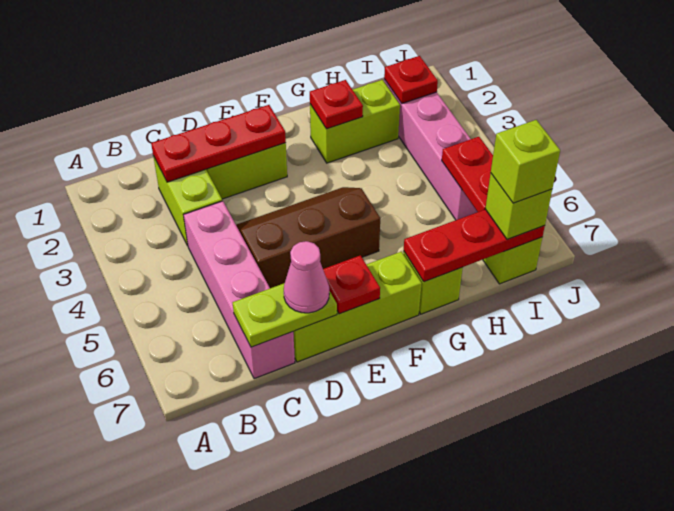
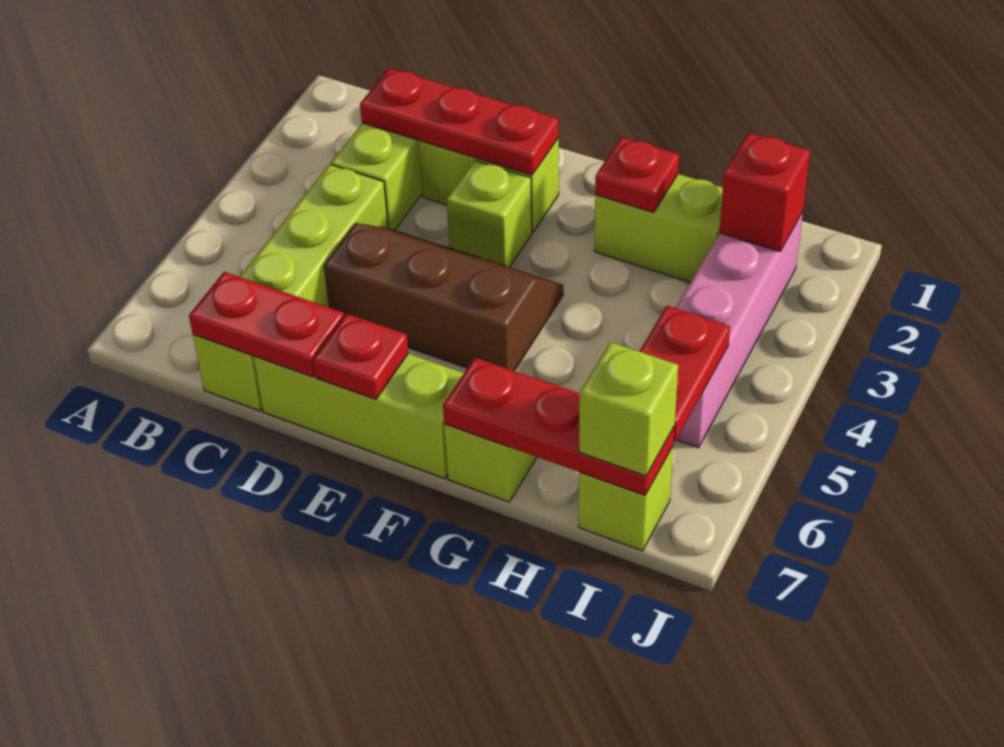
pink brick C4:C7 level 1 -> lime brick C4:C7 level 1
lime plate C7:D7 level 2 -> red plate C7:D7 level 2
pink cone D7 level 3 -> none
red plate I2 level 2 -> red brick I2 level 2
lime brick I7 level 4 -> lime brick E3 level 1

